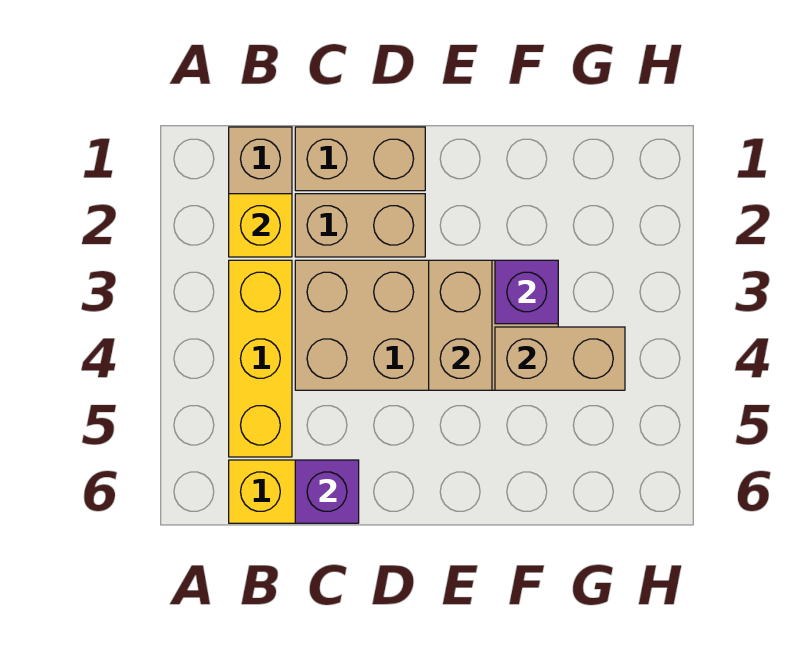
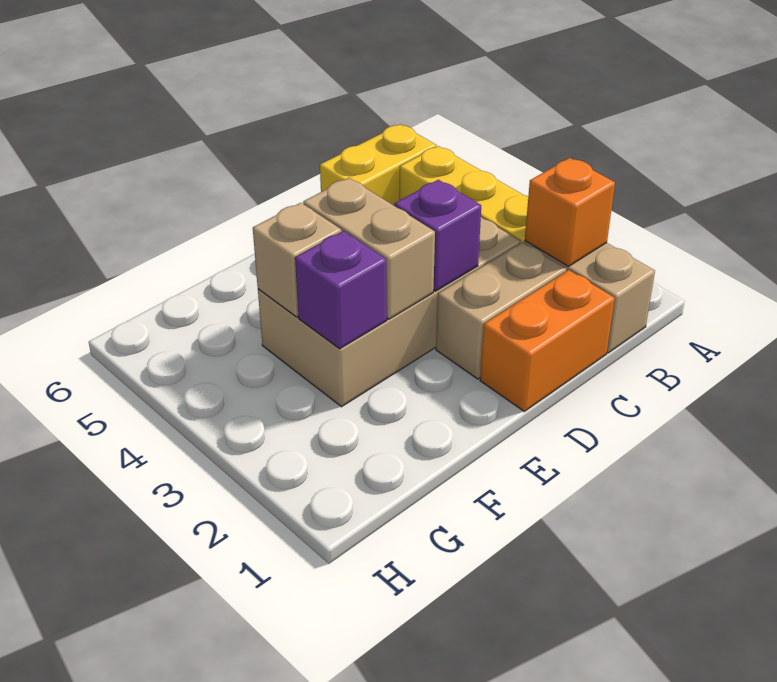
yellow brick B2 level 2 -> orange brick B2 level 2
tan brick C1:D1 level 1 -> orange brick C1:D1 level 1
purple brick C6 level 2 -> purple brick D3 level 2
tan brick F4:G4 level 2 -> tan brick F4 level 2

